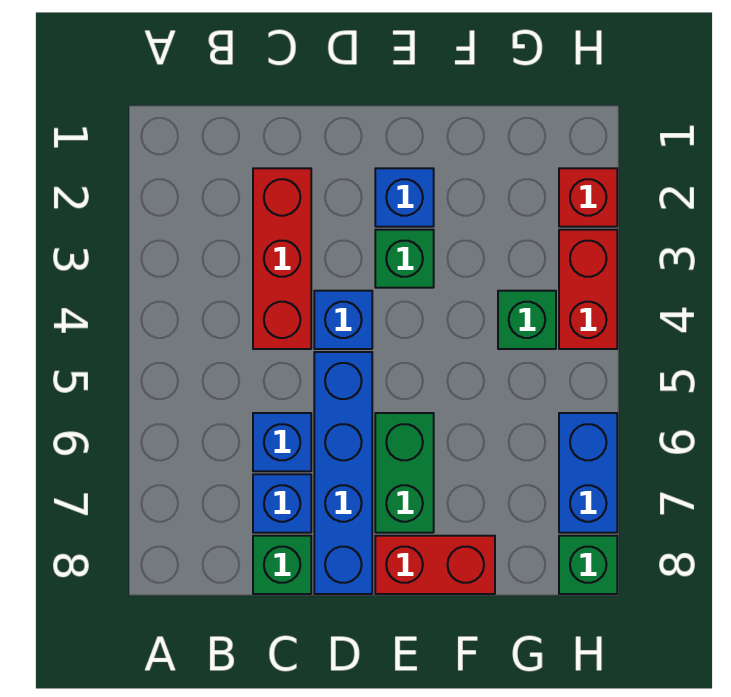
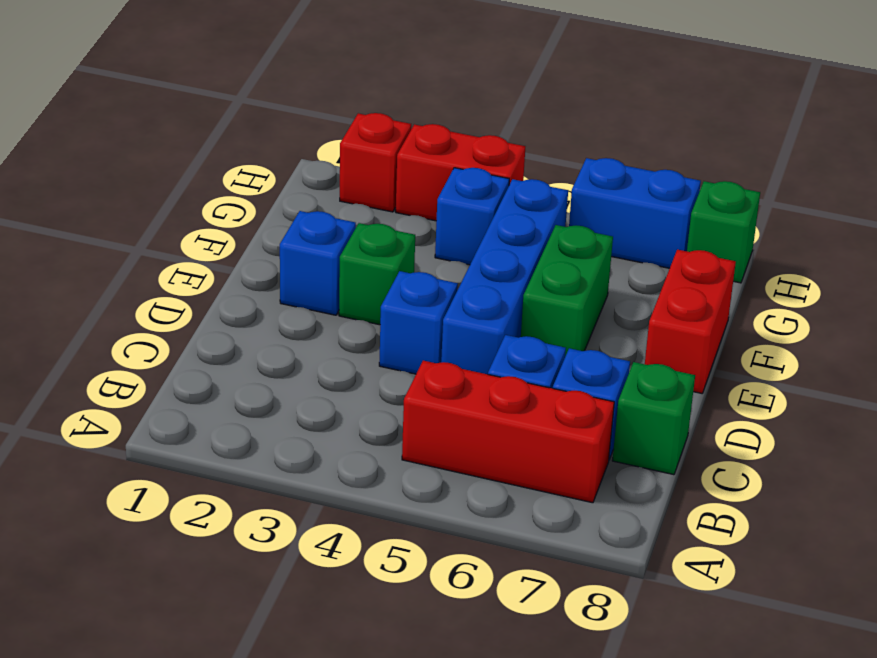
red brick C2:C4 level 1 -> red brick B5:B7 level 1
blue brick D5:D8 level 1 -> blue brick D5:G5 level 1
green brick E6:E7 level 1 -> green brick E6:F6 level 1
green brick G4 level 1 -> blue brick G4 level 1

